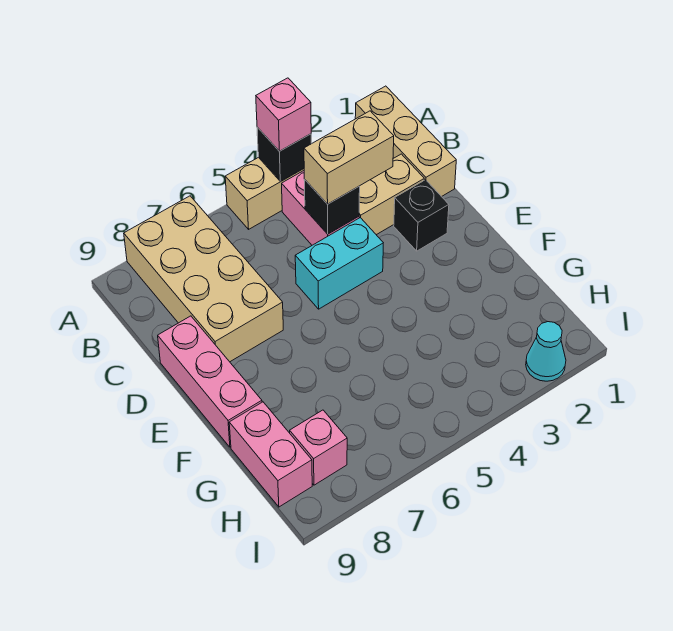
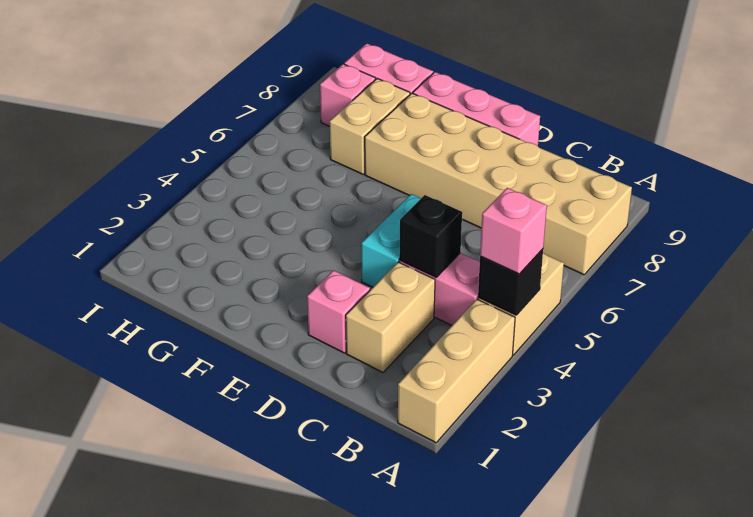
tan brick A1:C1 level 1 -> tan brick A1:A3 level 1
tan brick A7:D8 level 1 -> tan brick A7:F8 level 1
tan brick C3:C4 level 3 -> tan brick G7:G8 level 1
black brick D2 level 1 -> pink brick D2 level 1
cyan cone I2 level 1 -> none

